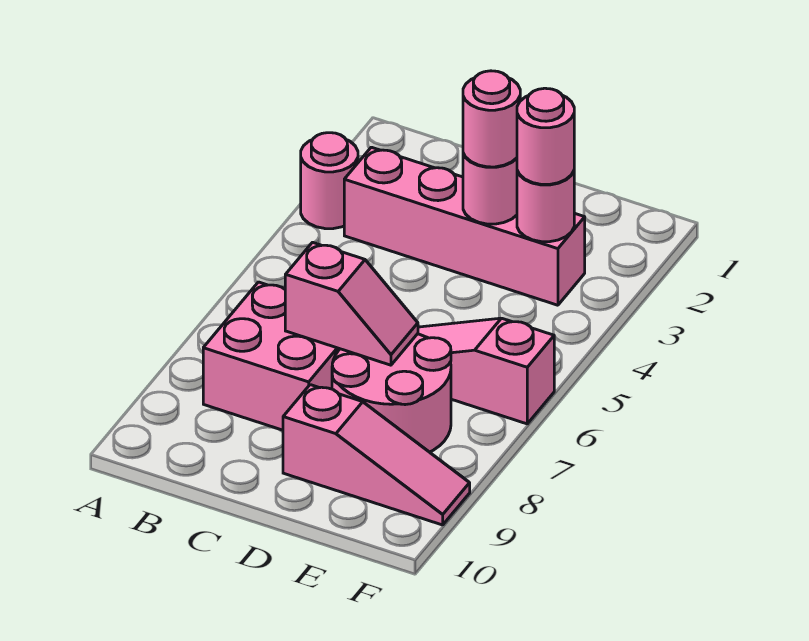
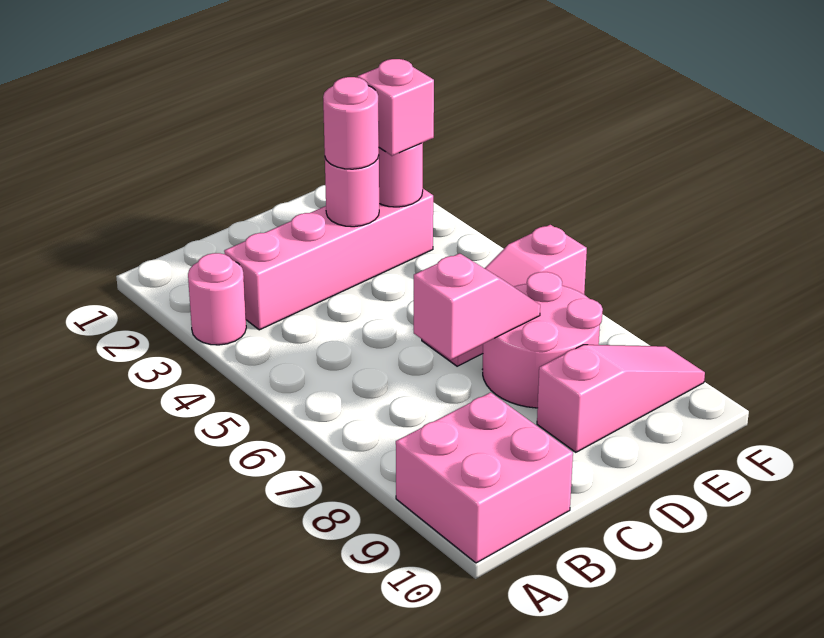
pink brick B7:C8 level 1 -> pink brick A9:B10 level 1
pink round brick E3 level 3 -> pink brick E3 level 3

